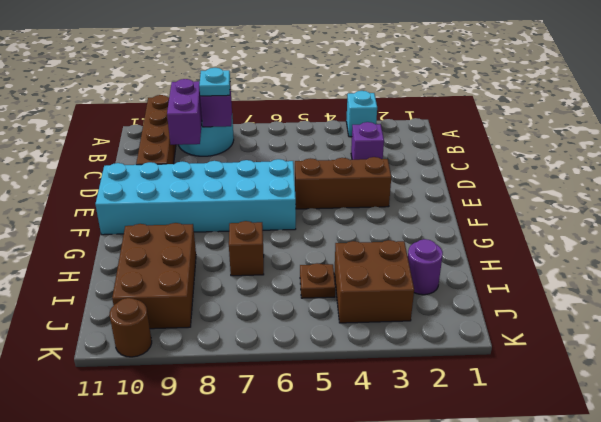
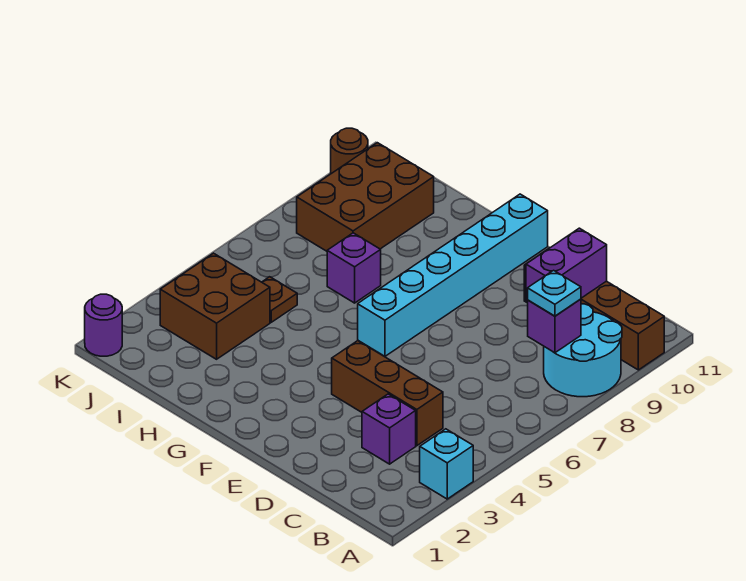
purple brick B9:C9 level 2 -> purple brick C9:C10 level 2
brown brick E3:E5 level 1 -> brown brick C4:E4 level 1
cyan brick E6:F11 level 1 -> cyan brick F6:F11 level 1
brown brick H7 level 1 -> purple brick H7 level 1
brown brick H9:J10 level 1 -> brown brick I8:J10 level 1
purple round brick I2 level 1 -> purple round brick K1 level 1

